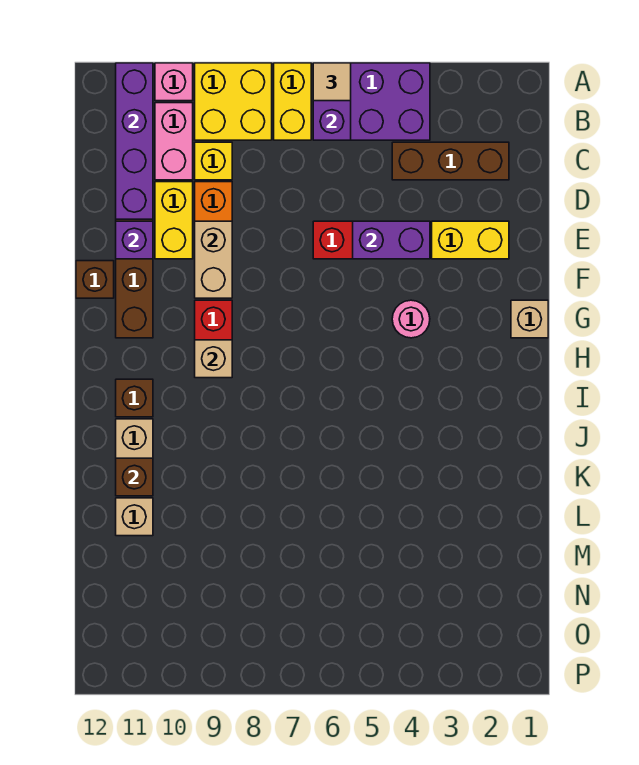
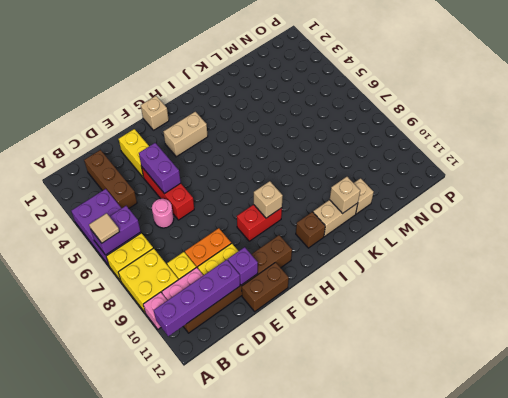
tan brick E9:F9 level 2 -> tan brick G3:H3 level 1
brown brick F12 level 1 -> brown brick E12:F12 level 1
pink round brick G4 level 1 -> pink round brick D6 level 1
brown brick K11 level 2 -> tan brick K11 level 2

